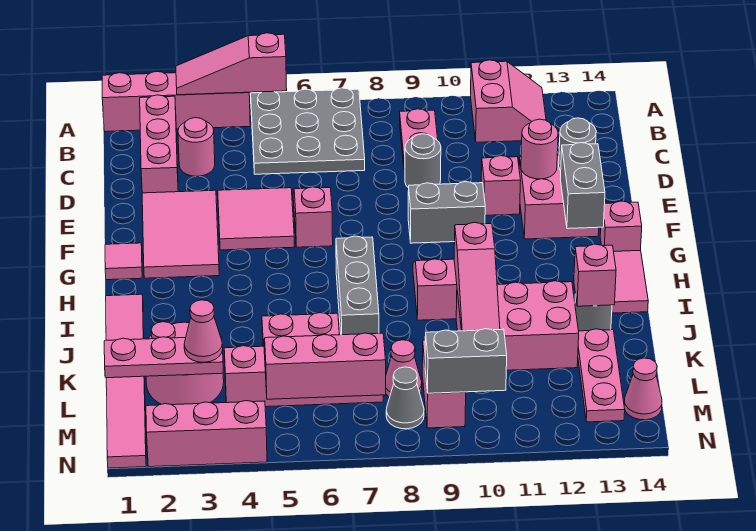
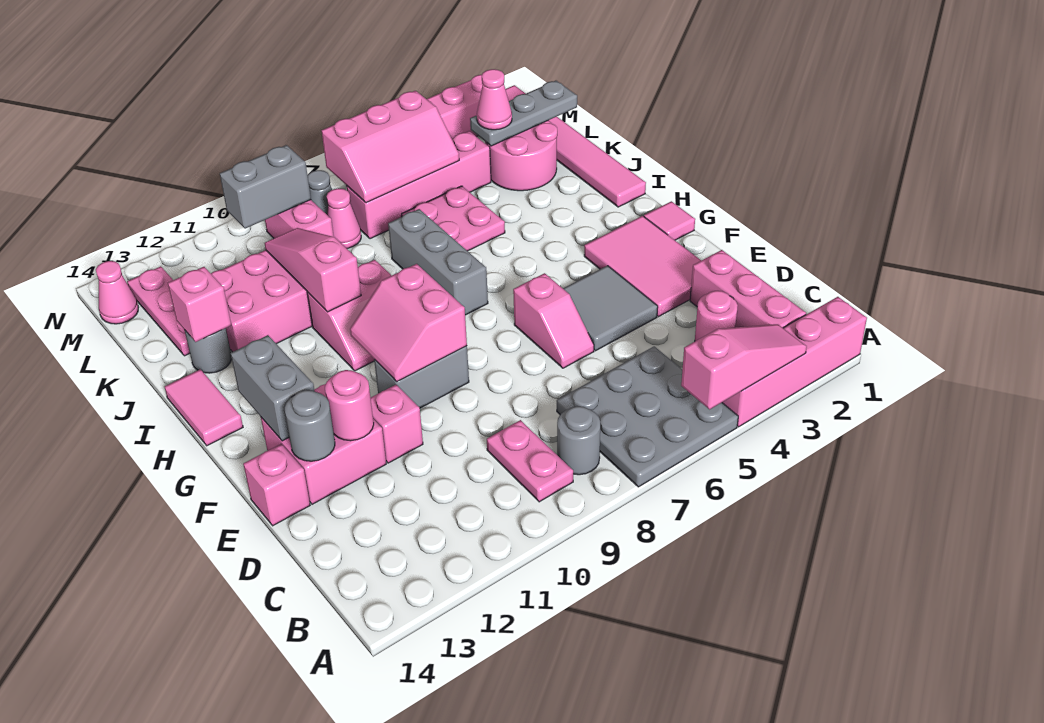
pink slope A11:B12 level 1 top 11 -> pink slope F9:G10 level 2 top 9
grey round brick D9 level 1 -> grey round brick B8 level 1
pink tile E4:F5 level 1 -> grey tile E4:F5 level 1
pink brick G14 level 1 -> pink brick E14 level 1
pink plate L1:L3 level 2 -> grey plate L1:L3 level 2

